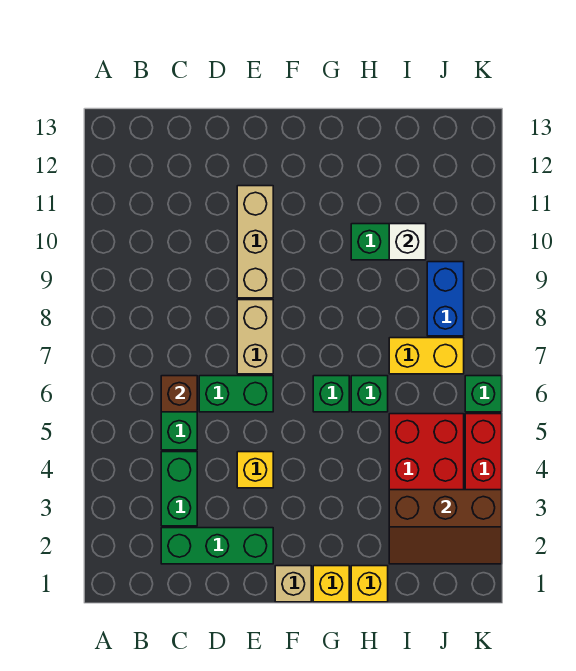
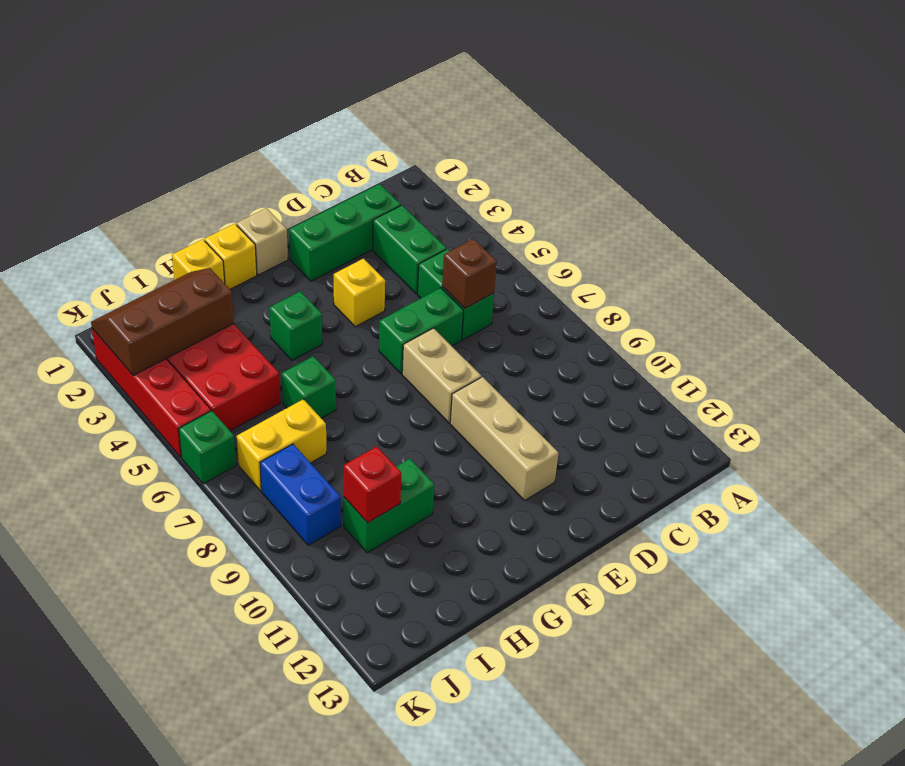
green brick G6 level 1 -> green brick G4 level 1
white brick I10 level 2 -> red brick I10 level 2

